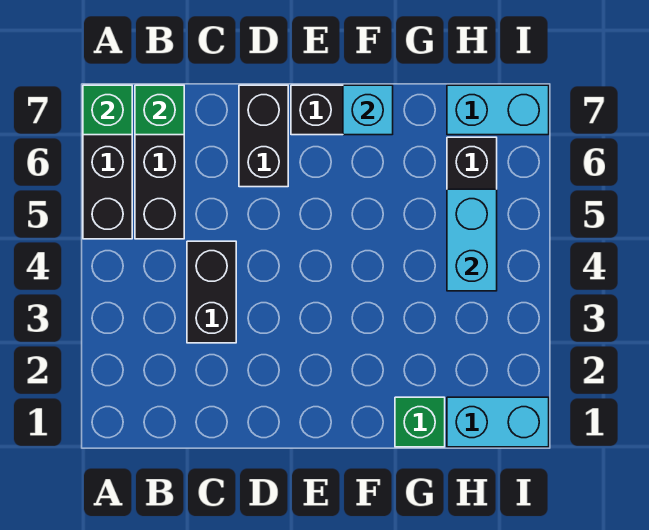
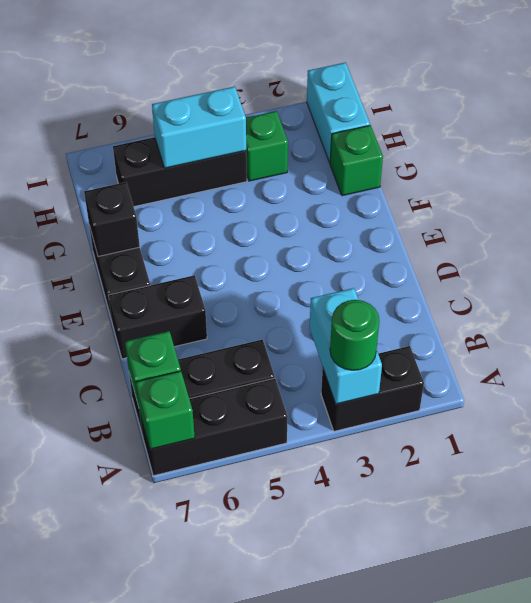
none -> green round brick A3 level 3
black brick C3:C4 level 1 -> black brick A2:A3 level 1
cyan brick F7 level 2 -> black brick F7 level 2
none -> green brick H3 level 1
cyan brick H7:I7 level 1 -> cyan brick A3:B3 level 2

